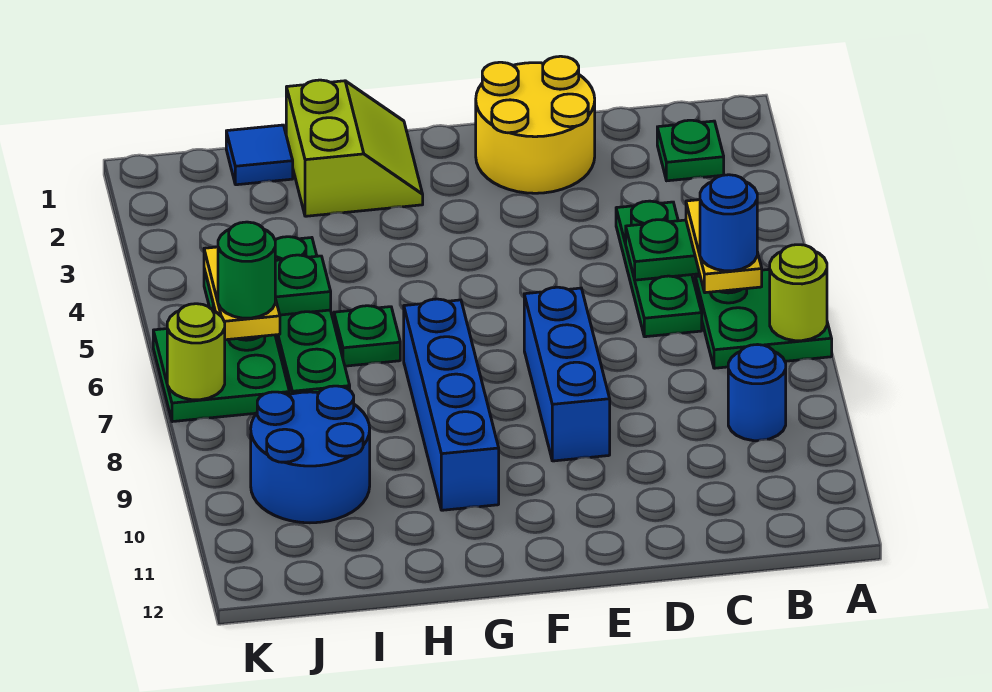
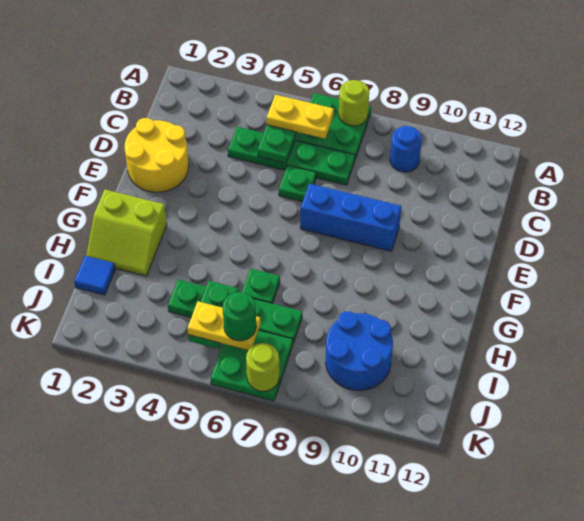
green plate B2 level 1 -> green plate D6 level 1
blue round brick B6 level 4 -> none
green plate C4:C6 level 1 -> green plate C4:C7 level 1
lime slope G1:H2 level 1 top H -> lime slope G1:H2 level 1 top G
blue brick G7:G10 level 1 -> none

